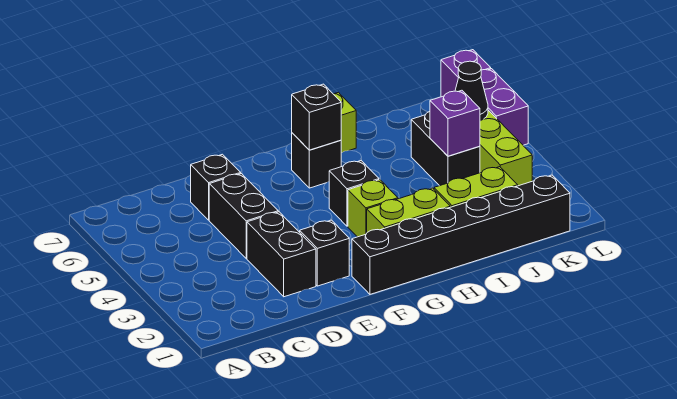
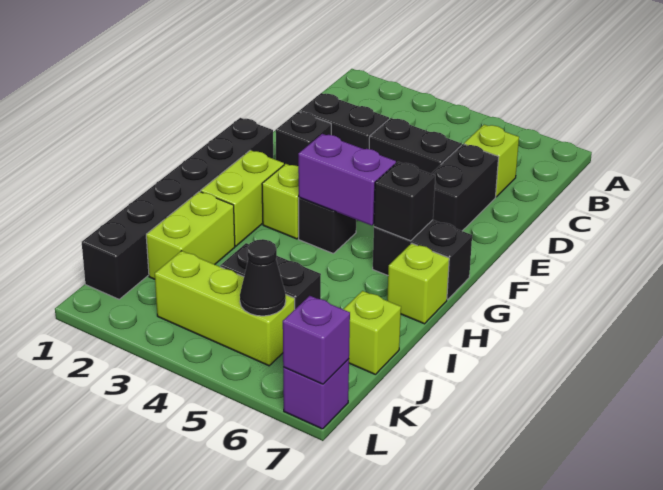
none -> lime brick C6 level 1
black brick D6 level 1 -> black brick D6:E6 level 1
black brick G6 level 1 -> black brick G6:G7 level 1
purple brick J4 level 2 -> purple brick L7 level 2
none -> lime brick J7 level 1
purple brick L5:L6 level 1 -> purple brick G4:G5 level 2

